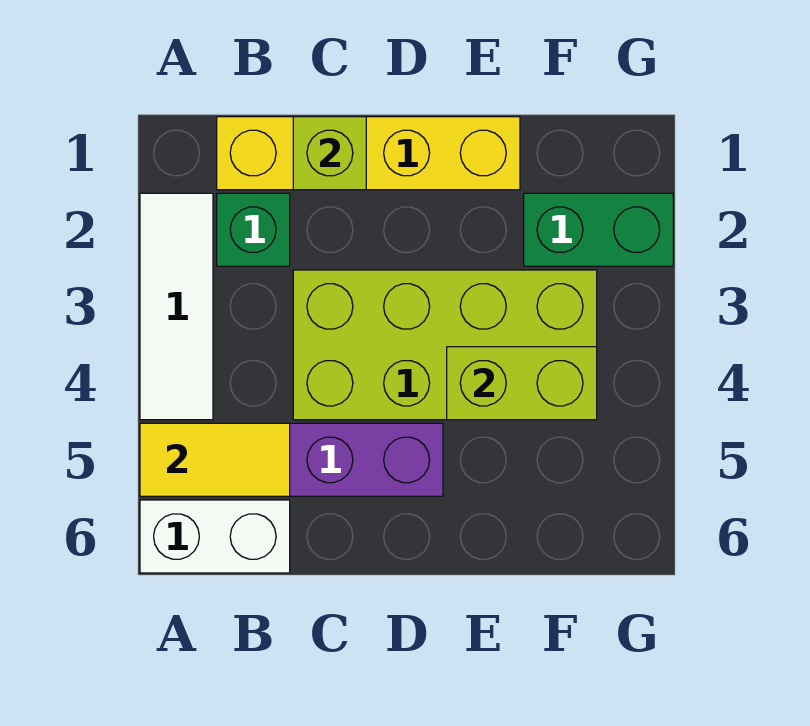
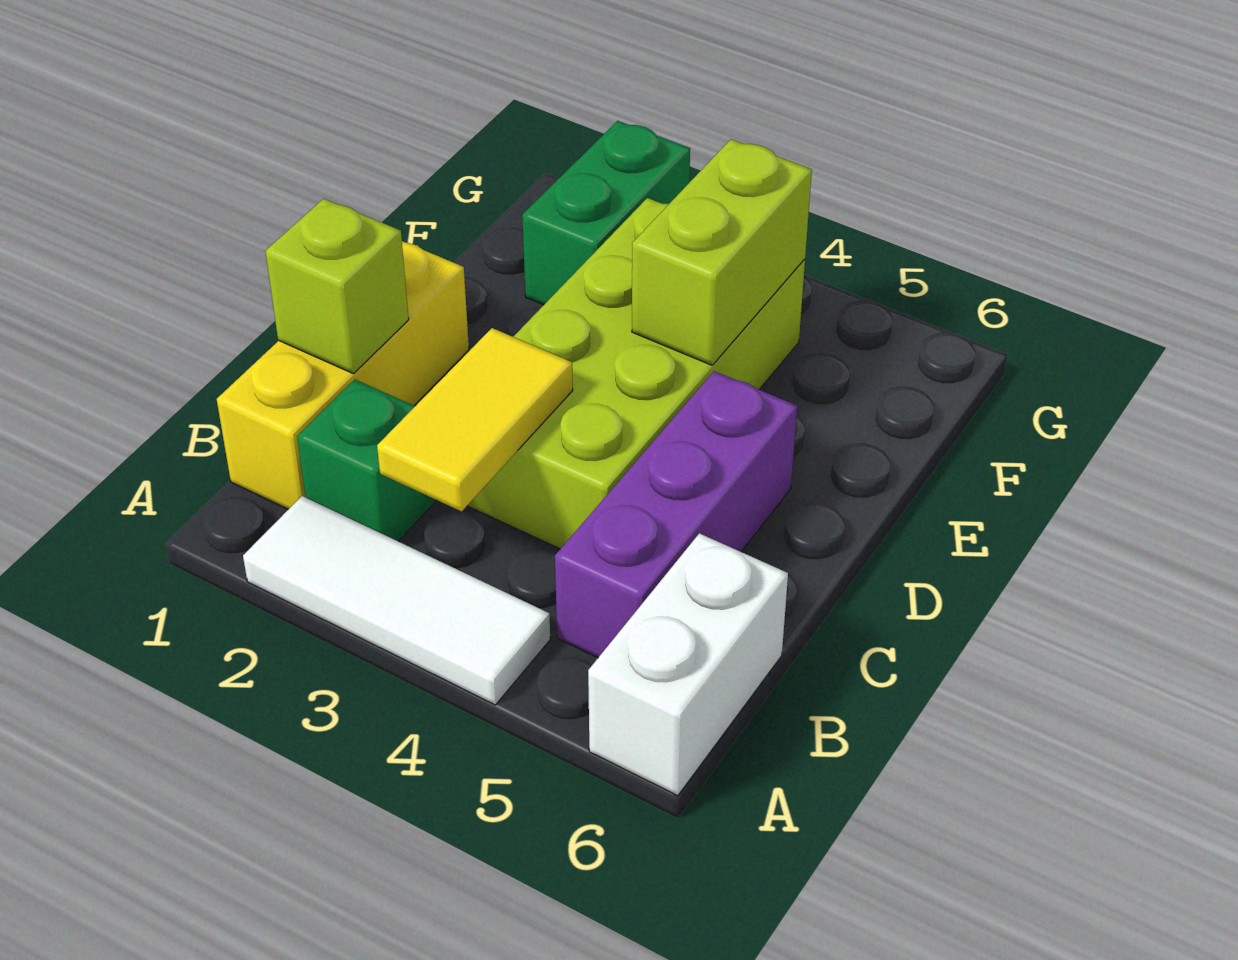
yellow tile A5:B5 level 2 -> yellow tile B3:C3 level 2
yellow brick B1:E1 level 1 -> yellow brick B1:D1 level 1

